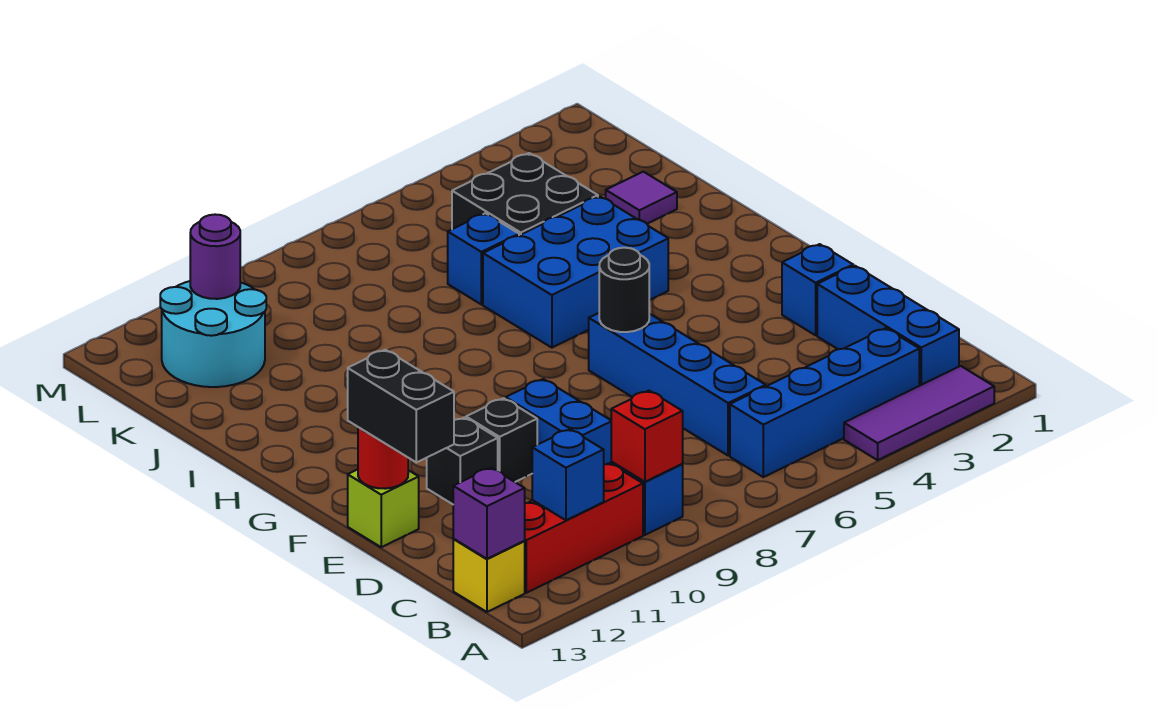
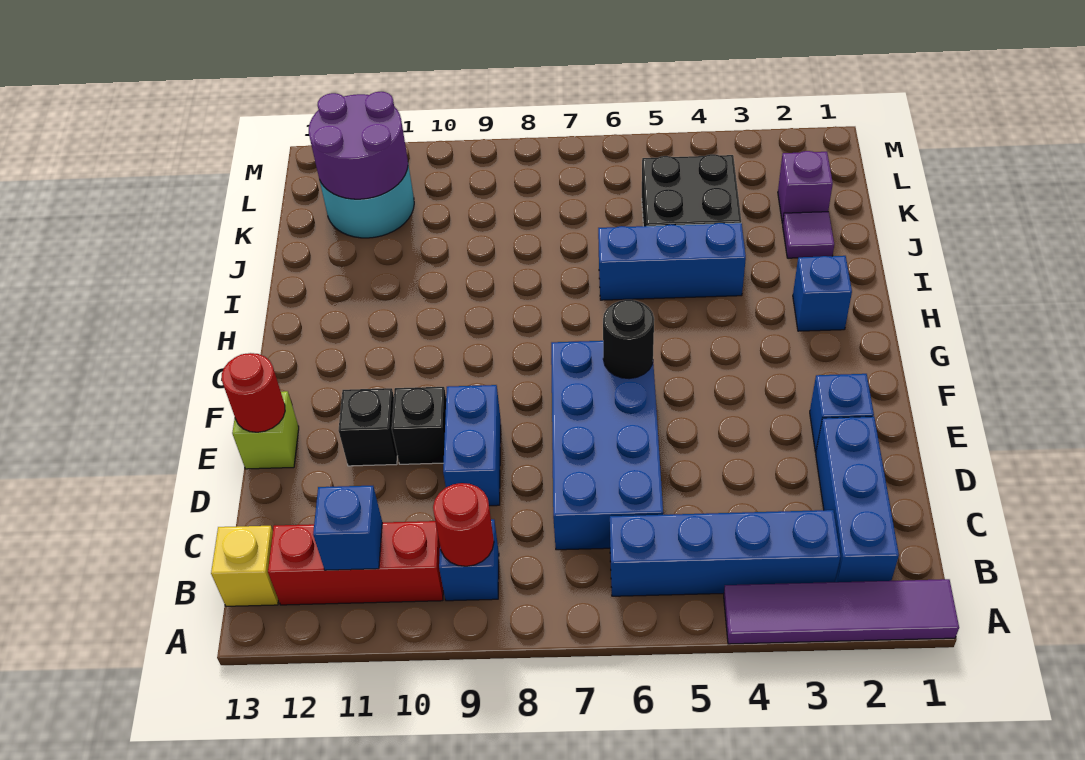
purple tile A2:A4 level 1 -> purple tile A1:A4 level 1
red brick B9 level 2 -> red round brick B9 level 2
purple brick B13 level 2 -> purple brick K2 level 1
blue brick C6:F6 level 1 -> blue brick C6:F7 level 1
black brick D13:E13 level 3 -> none
blue brick H4:I6 level 1 -> blue brick I4:I6 level 1
blue brick J6 level 1 -> blue brick H2 level 1
purple round brick L11 level 2 -> purple round brick K11:L12 level 2

